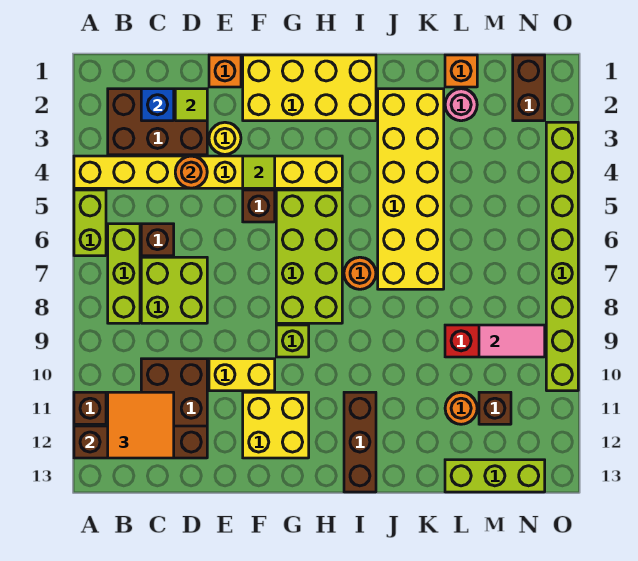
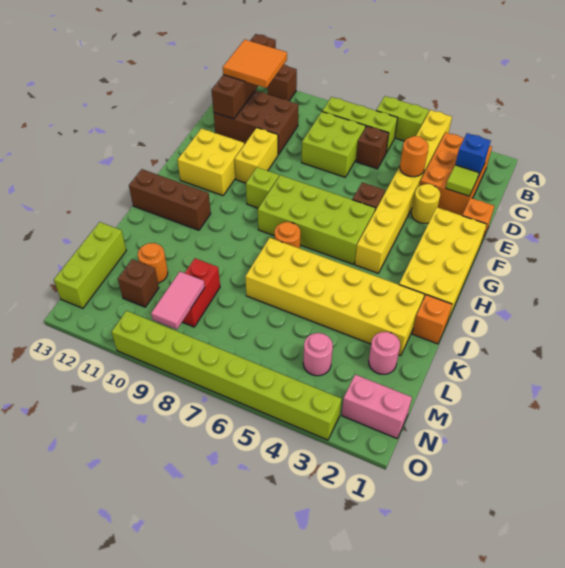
brown brick B2:D3 level 1 -> orange brick B2:D3 level 1
lime tile F4 level 2 -> none
orange brick L1 level 1 -> orange brick J1 level 1
none -> pink round brick M4 level 1
brown brick N1:N2 level 1 -> pink brick N1:N2 level 1

